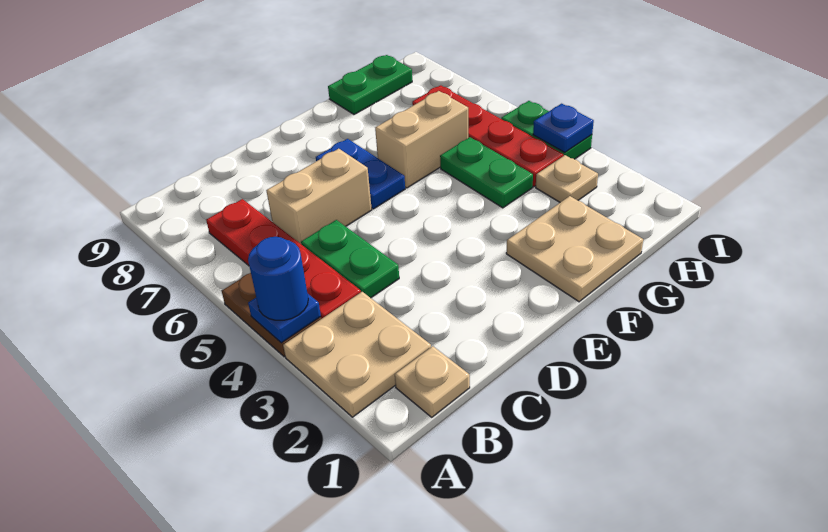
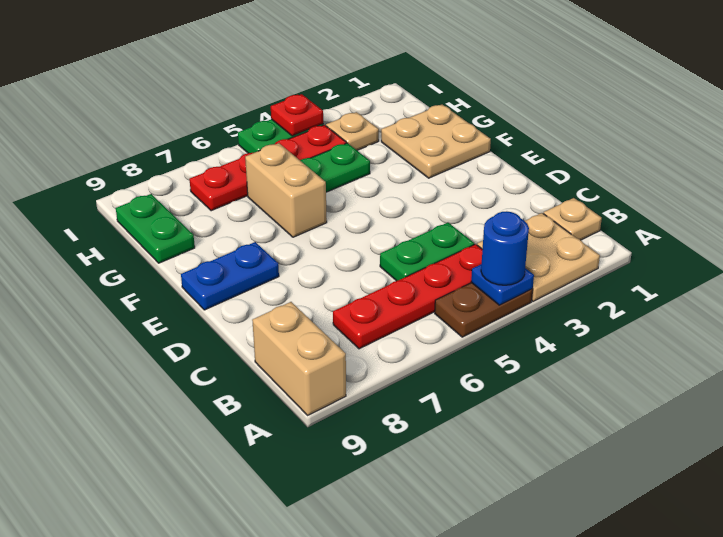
tan brick C6:D6 level 1 -> tan brick A9:B9 level 1
blue plate E6:E7 level 1 -> blue plate E8:E9 level 1
blue plate I4 level 2 -> red plate I4 level 2

